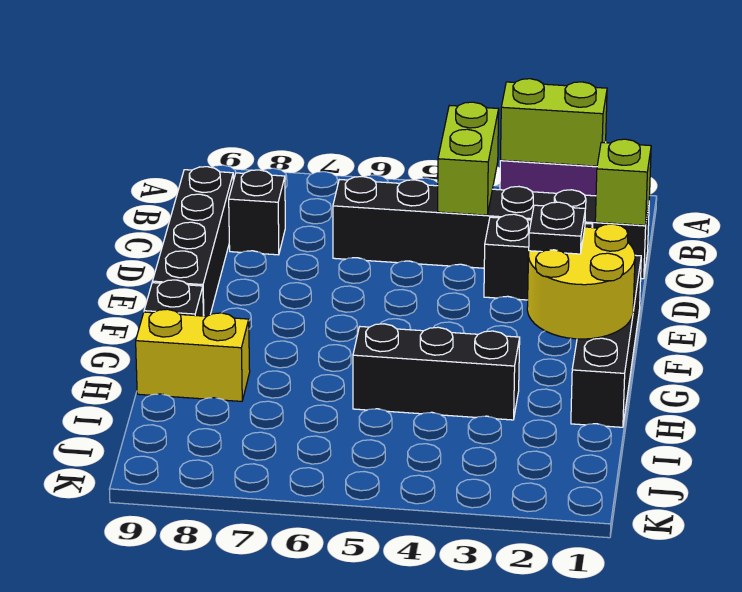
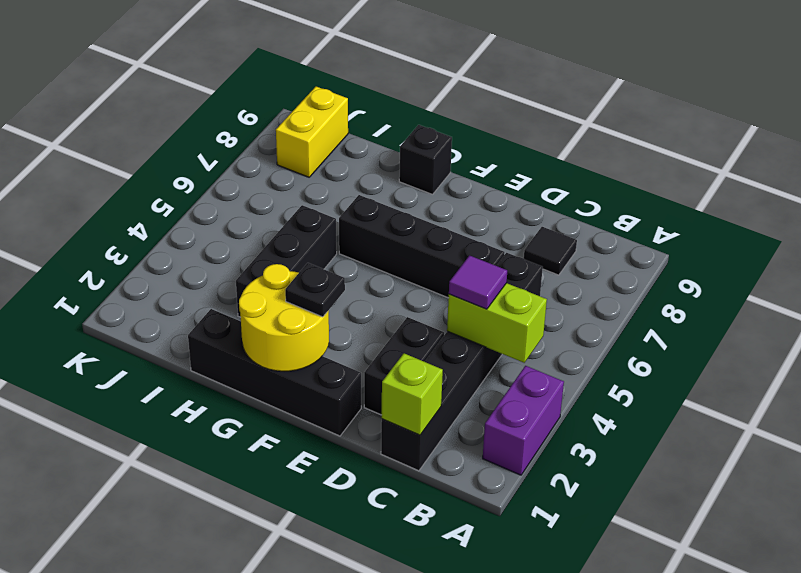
lime brick A2:A3 level 2 -> none
none -> purple tile C4 level 3
black brick C8 level 1 -> black tile C8 level 1
black brick C9:F9 level 1 -> black brick D6:G6 level 1
yellow brick H8:H9 level 1 -> yellow brick J8:J9 level 1

